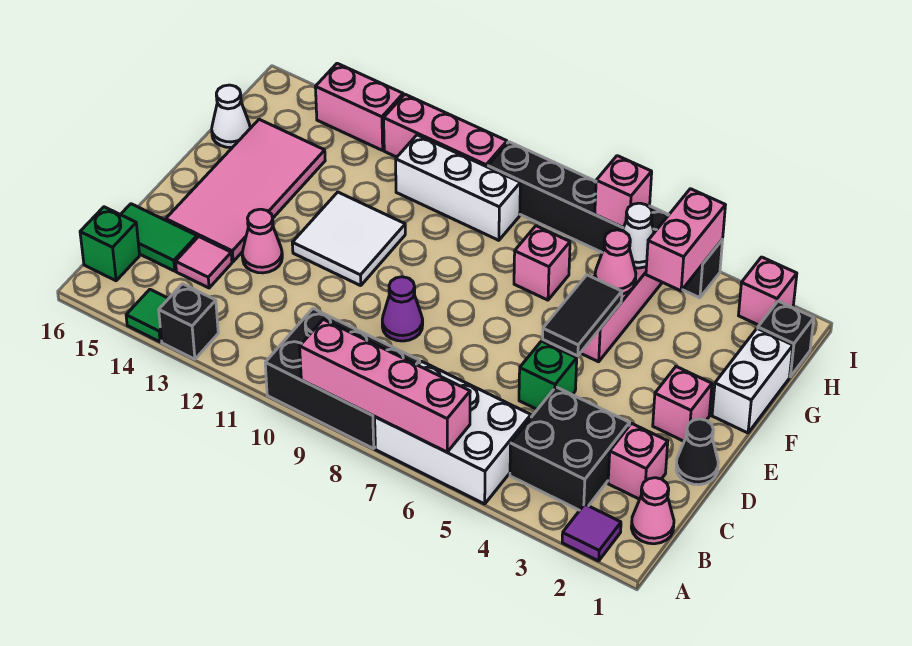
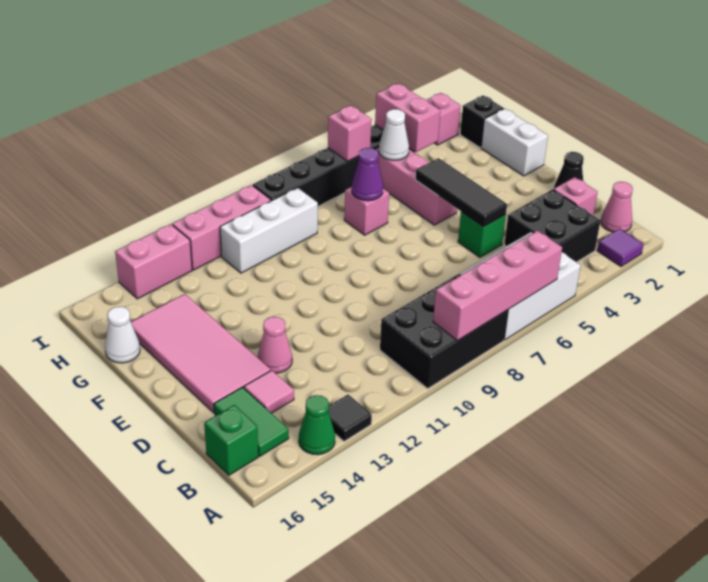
black brick A13 level 1 -> black tile A13 level 1
green tile A14 level 1 -> green cone A14 level 1
green tile C15:C16 level 1 -> green tile B15:C15 level 1
purple cone D9 level 1 -> purple cone G7 level 2
pink brick E2 level 1 -> none
black tile E5:F5 level 2 -> black tile D5:F5 level 2
white tile E11:F12 level 1 -> none
pink cone G5 level 2 -> none

